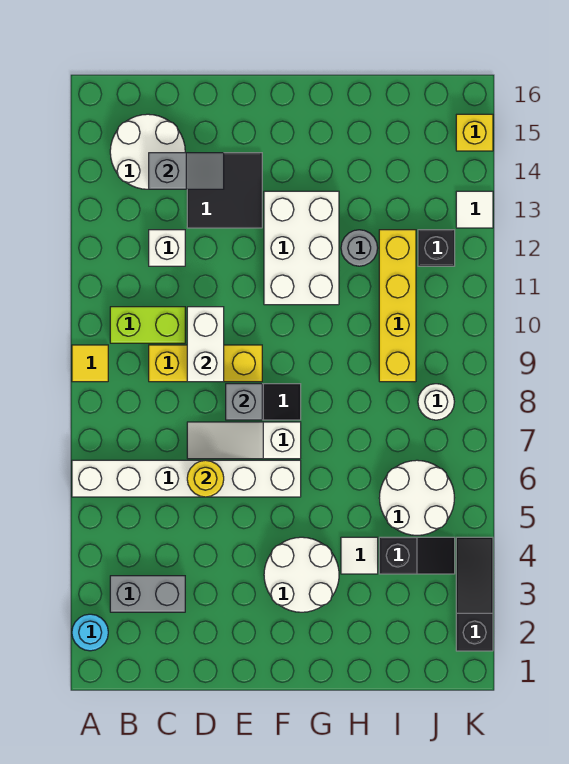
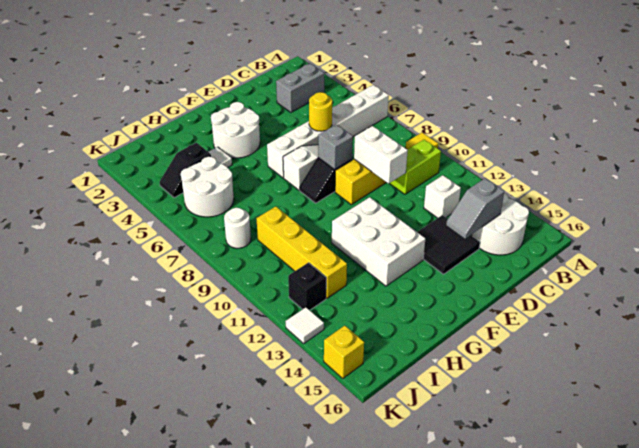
cyan round brick A2 level 1 -> none
grey round brick H12 level 1 -> none
black slope K2:K4 level 1 top 2 -> none

